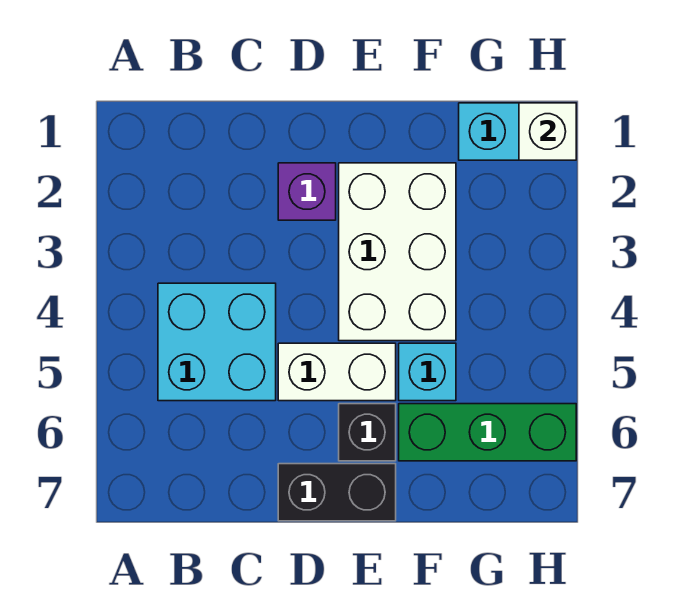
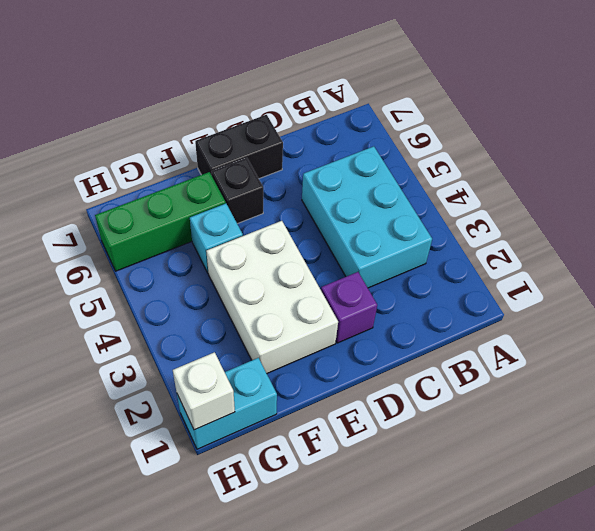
cyan brick B4:C5 level 1 -> cyan brick B3:C5 level 1
white brick D5:E5 level 1 -> none

